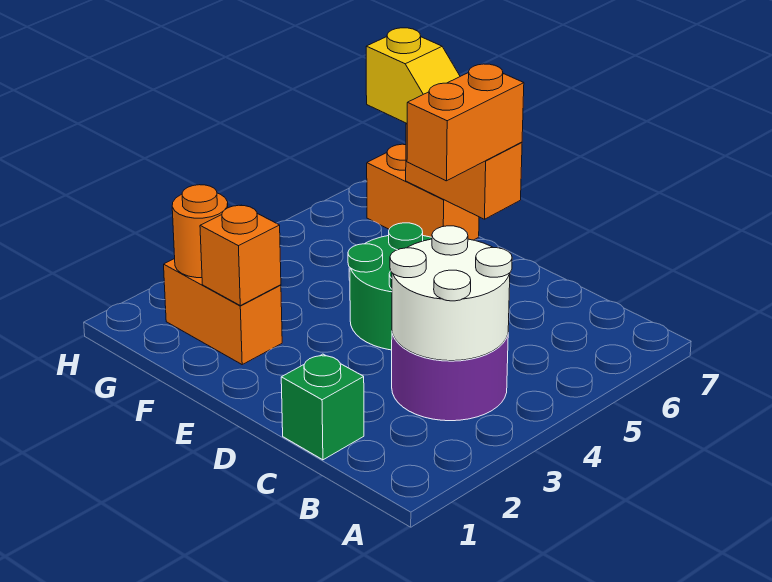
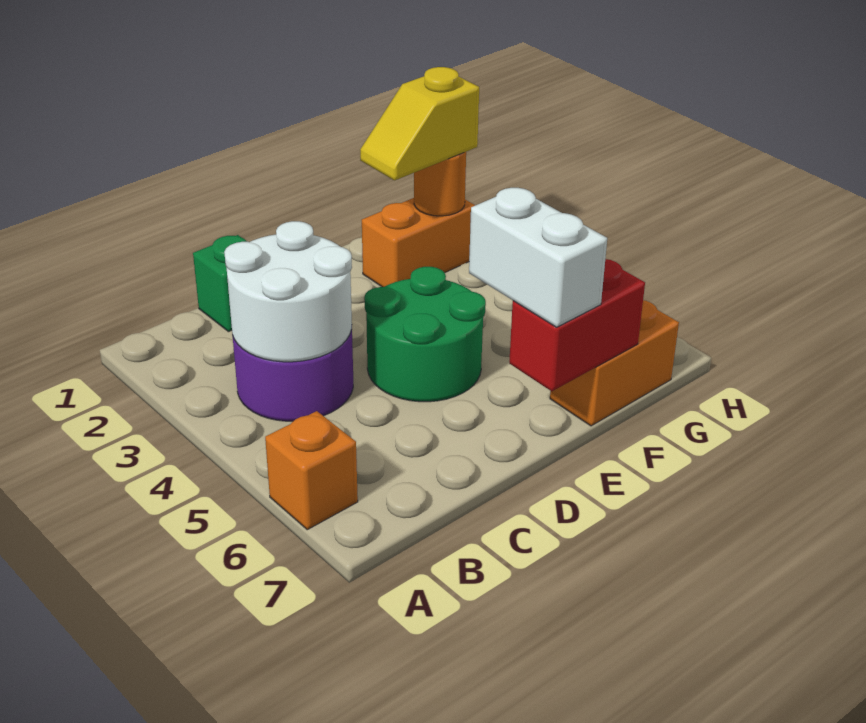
orange brick E6:E7 level 3 -> white brick E6:E7 level 3
orange brick E7:F7 level 2 -> red brick E7:F7 level 2
orange brick F2 level 2 -> orange brick A6 level 1
yellow slope F7:G7 level 3 top G -> yellow slope F2:G2 level 3 top G

